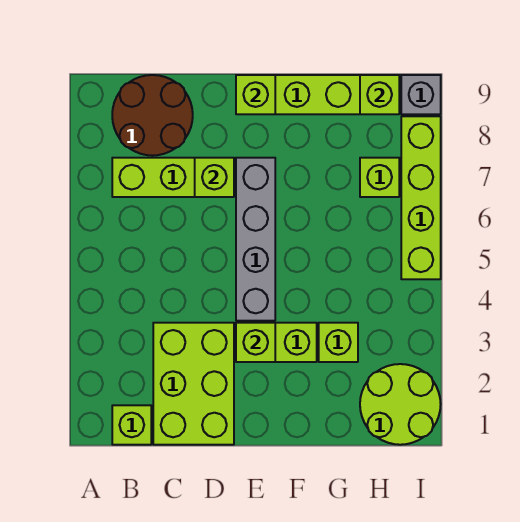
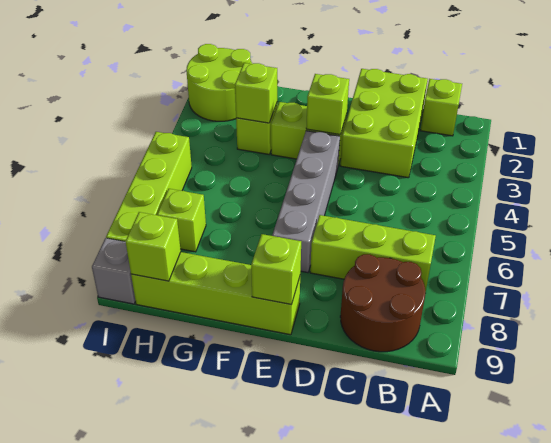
lime brick D7 level 2 -> lime brick G3 level 2

